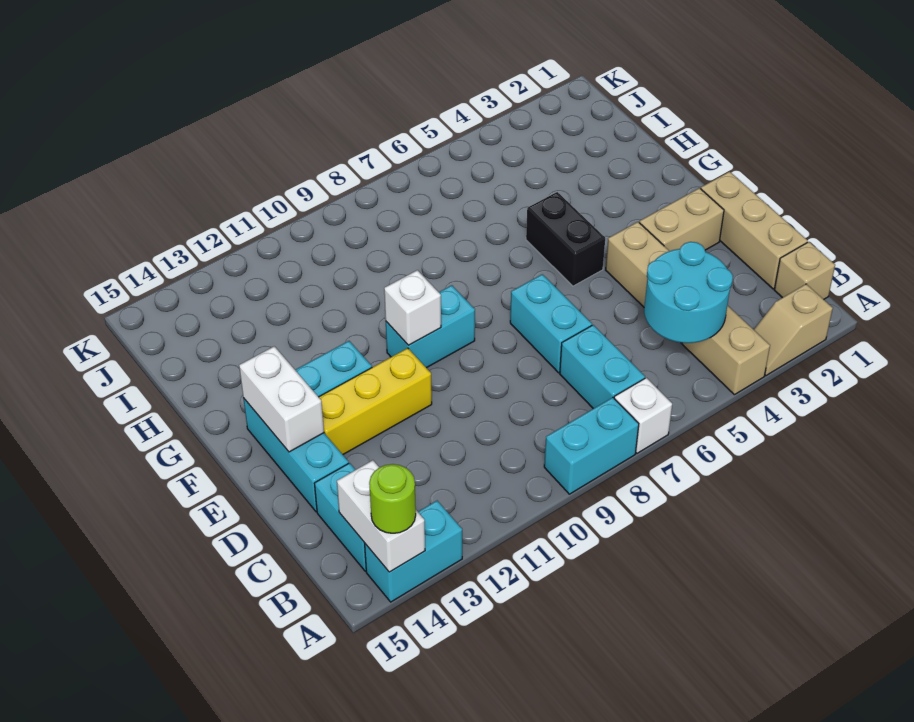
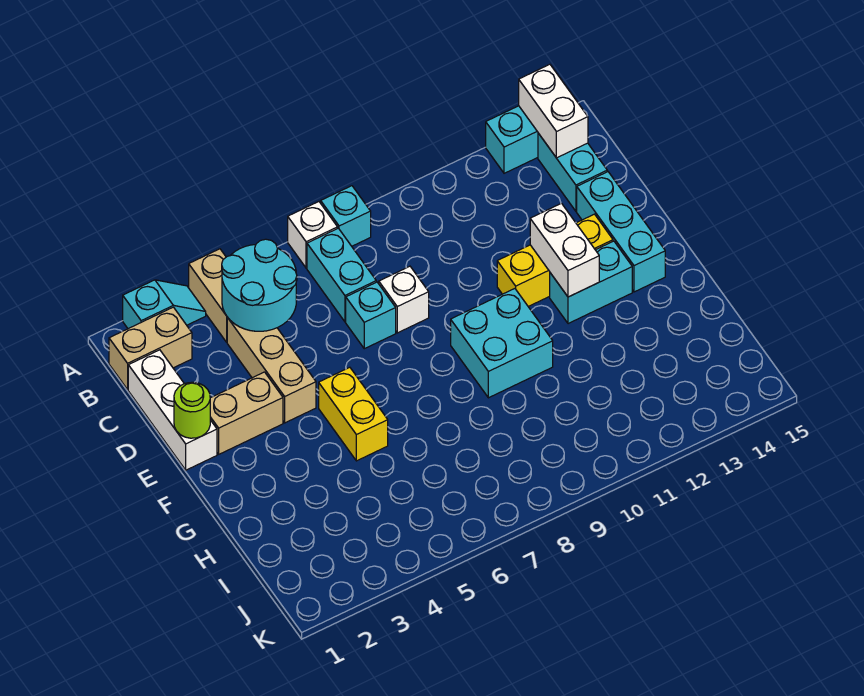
tan slope A2:A3 level 1 top 2 -> cyan slope A2:A3 level 1 top 2
cyan brick A8:A9 level 1 -> cyan brick A8 level 1
lime round brick A14 level 3 -> lime round brick E1 level 2
tan brick B1 level 1 -> tan brick B1:B2 level 1
tan brick C1:E1 level 1 -> white brick C1:E1 level 1
cyan brick D7:E7 level 1 -> cyan brick D7 level 1
white brick E14:F14 level 2 -> white brick E12:F12 level 2
black brick F5:G5 level 1 -> yellow brick F5:G5 level 1
cyan brick F9:F10 level 1 -> cyan brick F9:G10 level 1
white brick F10 level 2 -> white brick D8 level 1

